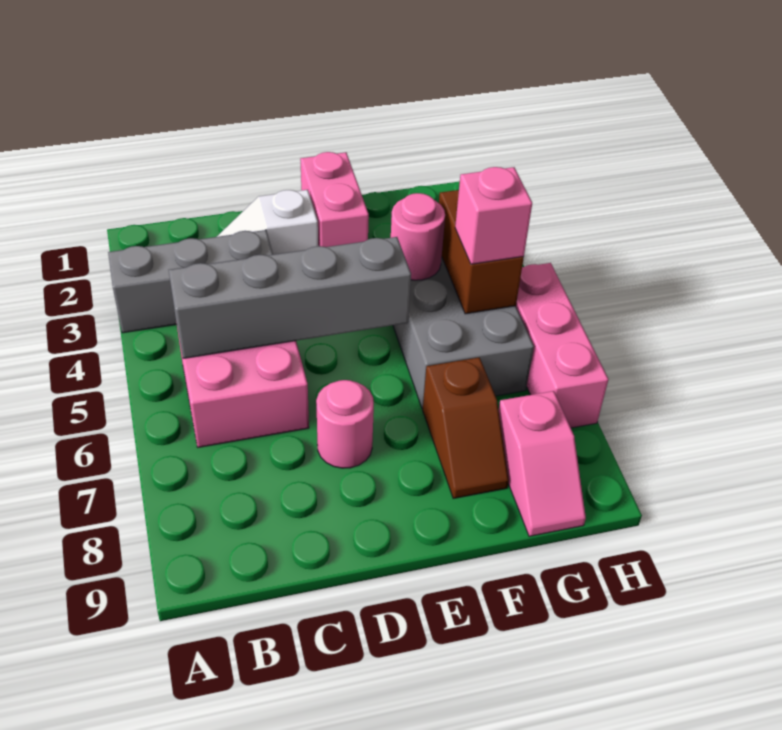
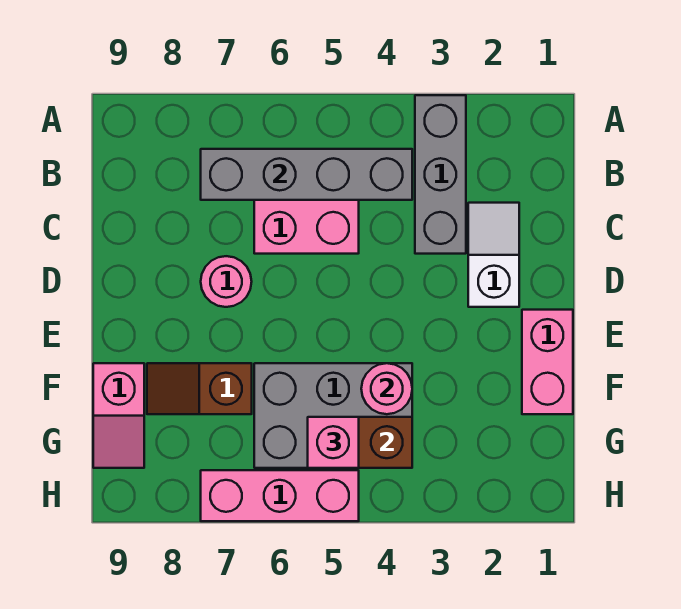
grey brick B5:E5 level 2 -> grey brick B4:B7 level 2
pink brick E1:E2 level 1 -> pink brick E1:F1 level 1
pink slope G8:G9 level 1 top 8 -> pink slope F9:G9 level 1 top F

